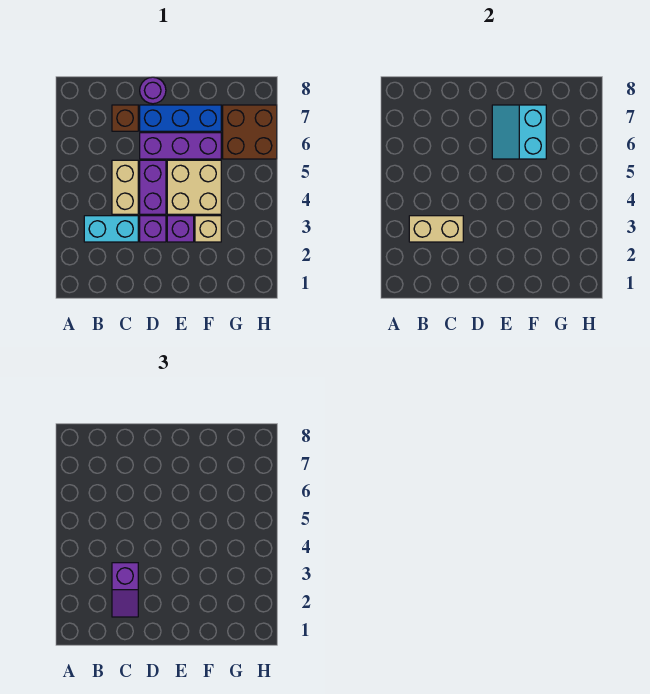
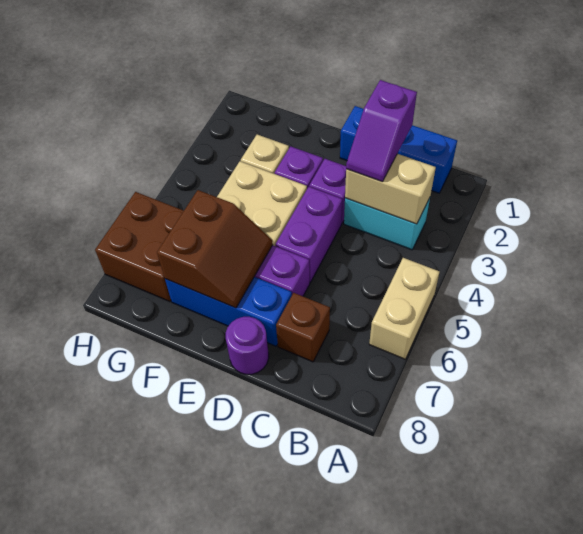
none -> blue brick B1:D1 level 1
purple slope C2:C3 level 3 top 3 -> purple slope C2:C3 level 3 top 2
tan brick C4:C5 level 1 -> tan brick A5:A6 level 1
cyan slope E6:F7 level 2 top F -> brown slope E6:F7 level 2 top F

